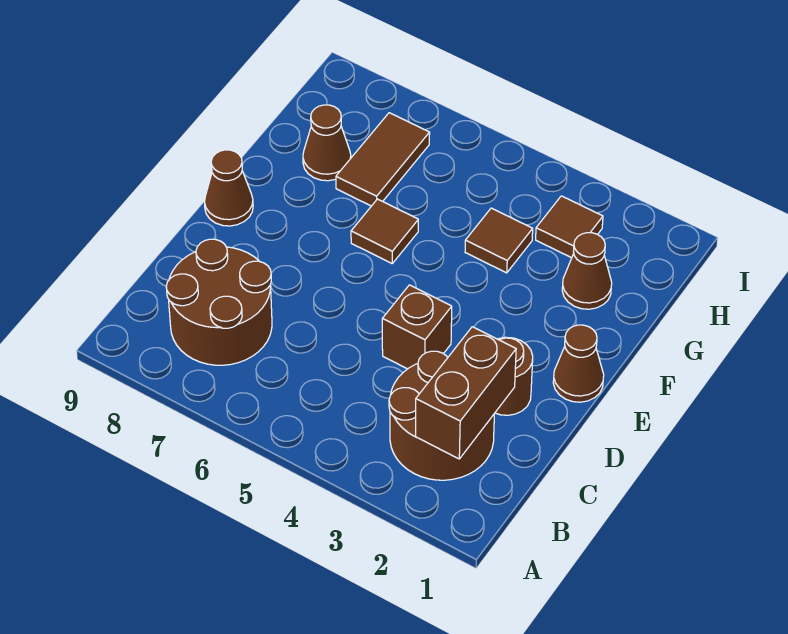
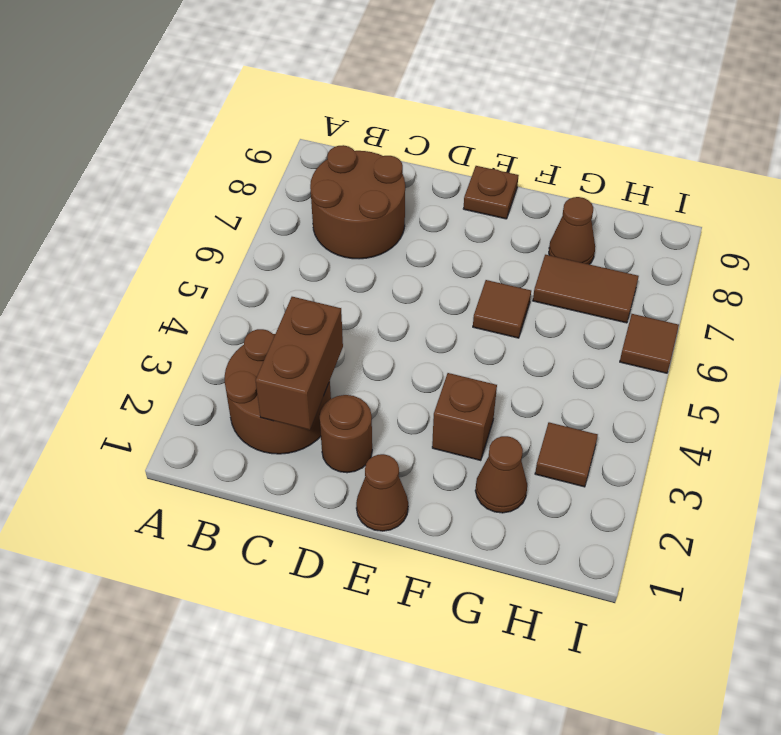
brown brick B2:C2 level 2 -> brown brick C2:C3 level 2
brown brick D4 level 1 -> brown brick F3 level 1
brown cone E9 level 1 -> brown plate E9 level 1
brown tile G4 level 1 -> brown tile I6 level 1

